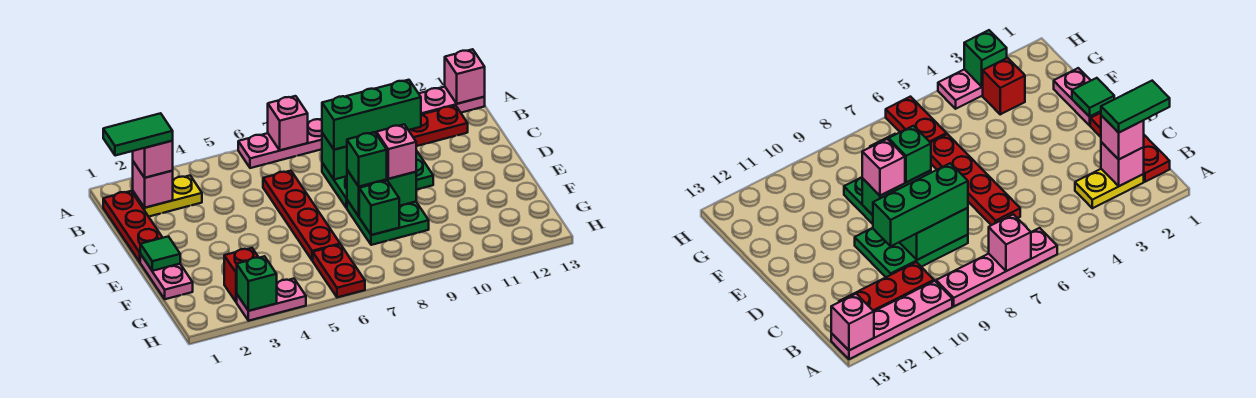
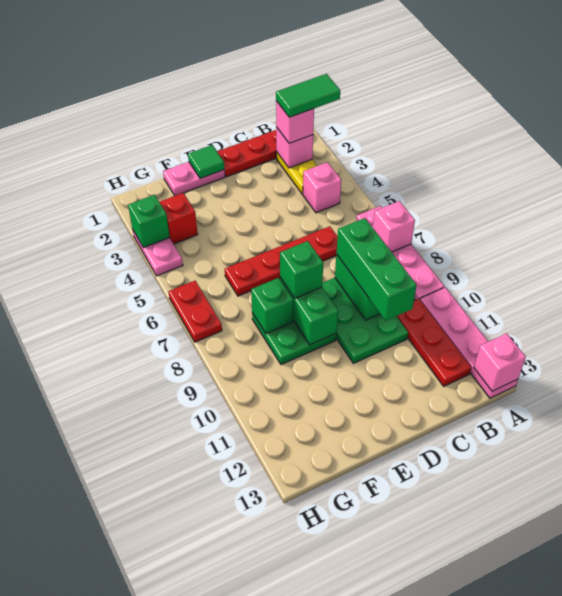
green tile B1:B2 level 4 -> green tile A2:B2 level 4
pink brick E9 level 3 -> pink brick B4 level 1
red plate G6:H6 level 1 -> red plate H6:H7 level 1

